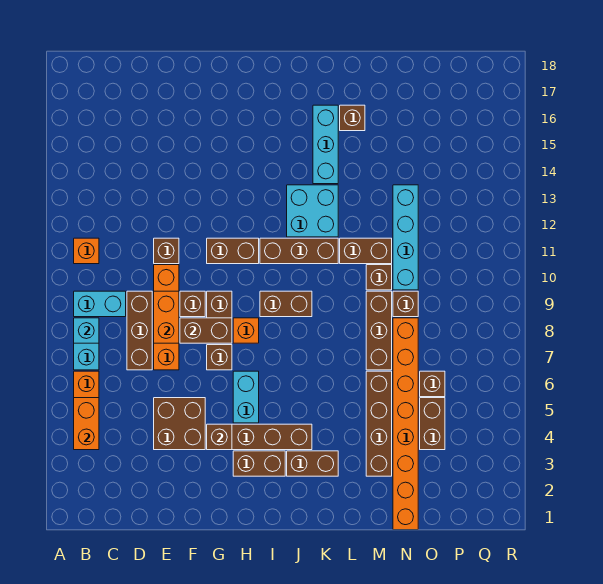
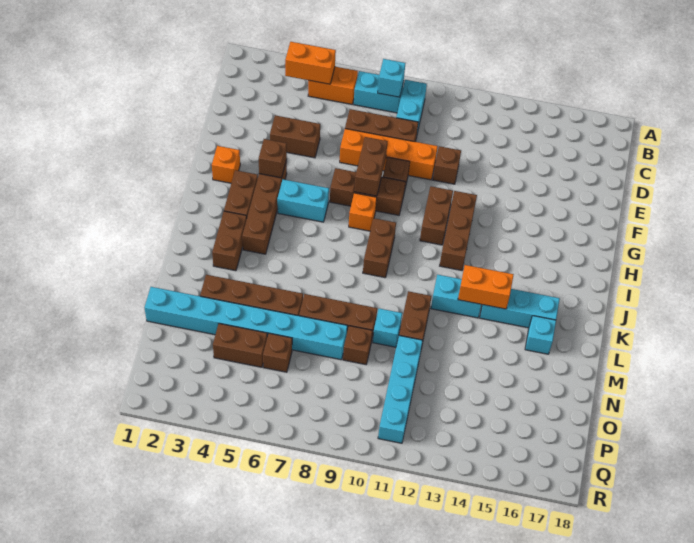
orange brick B11 level 1 -> orange brick G2 level 1
brown brick E4:F5 level 1 -> brown brick E4:E5 level 1
orange brick E8:E9 level 2 -> orange brick K13:K14 level 2
brown brick I11:K11 level 1 -> brown brick G12:I12 level 1
cyan brick J12:K13 level 1 -> cyan brick K12:K13 level 1
brown brick L16 level 1 -> cyan brick L16 level 1
brown brick M10 level 1 -> cyan brick M10 level 1
orange brick N1:N8 level 1 -> cyan brick N1:N8 level 1
cyan brick N10:N13 level 1 -> cyan brick N11:Q11 level 1

